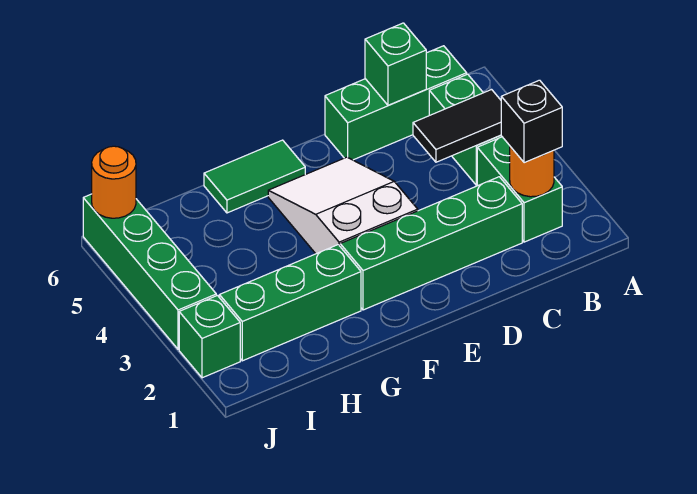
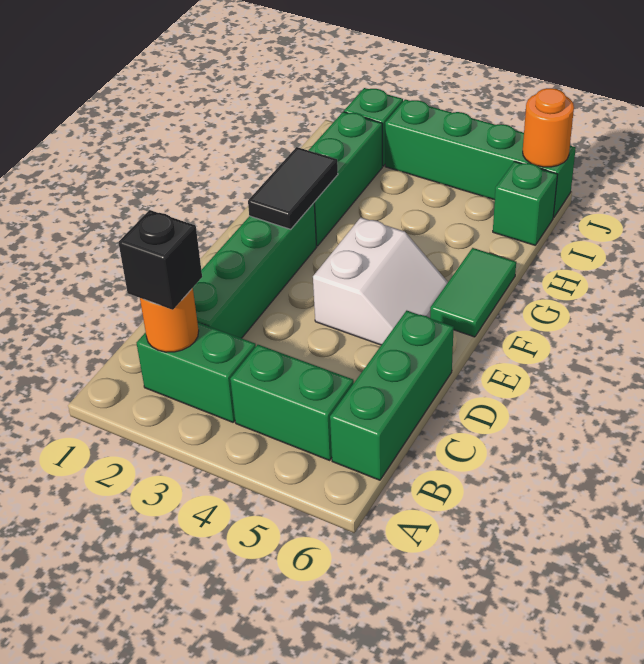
black tile B4:C4 level 2 -> black tile F2:G2 level 2
green brick C6 level 2 -> green brick I6 level 1
white slope E3:F5 level 1 top 3 -> white slope E4:F5 level 1 top 4

